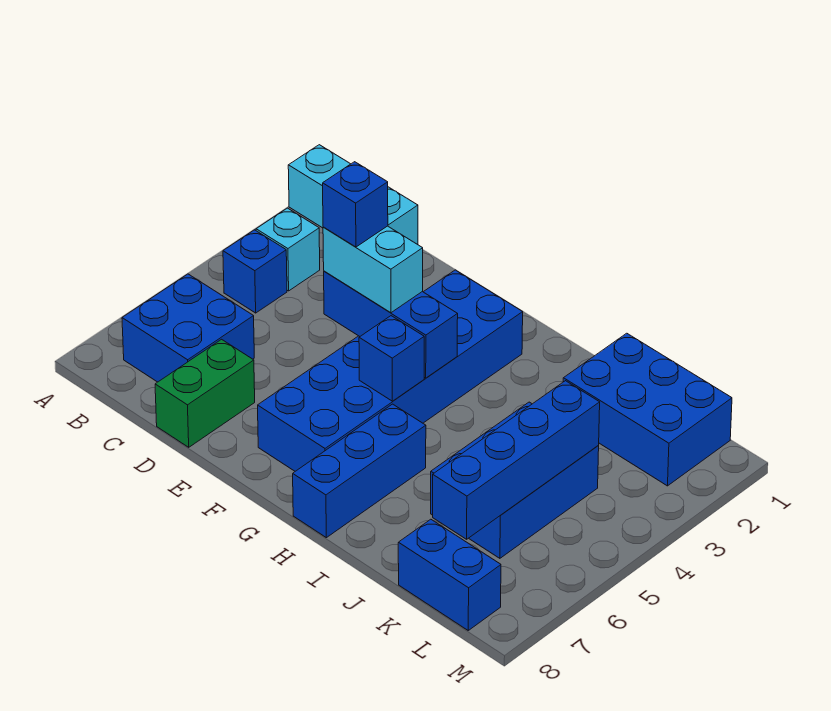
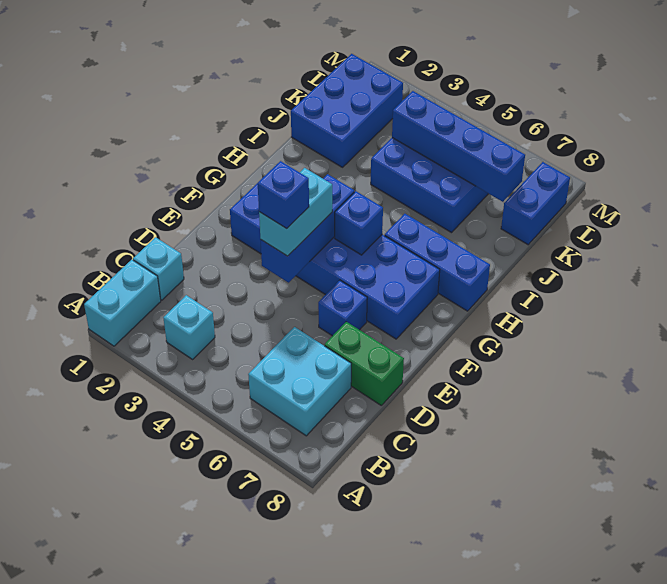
blue brick B4 level 1 -> blue brick E6 level 1
blue brick B6:C7 level 1 -> cyan brick B6:C7 level 1

